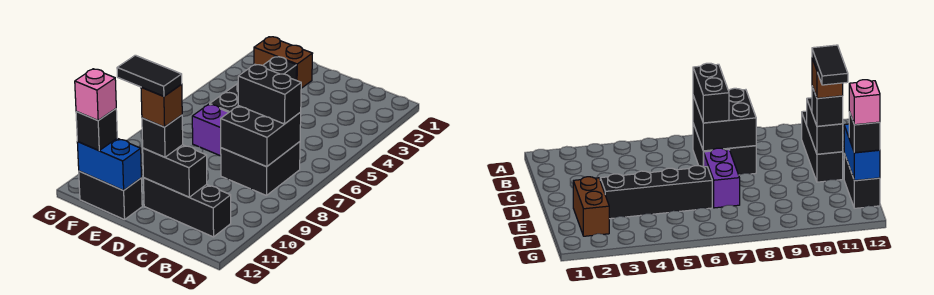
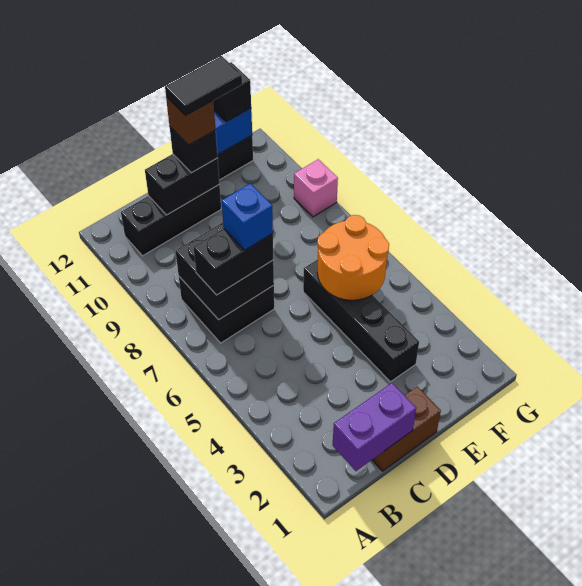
none -> blue brick C7 level 4
purple brick D7:E7 level 1 -> purple brick B1:C1 level 2
brown brick E2:F2 level 1 -> brown brick C1:D1 level 1
none -> orange round brick E5:F6 level 2
pink brick F12 level 4 -> pink brick G9 level 1

